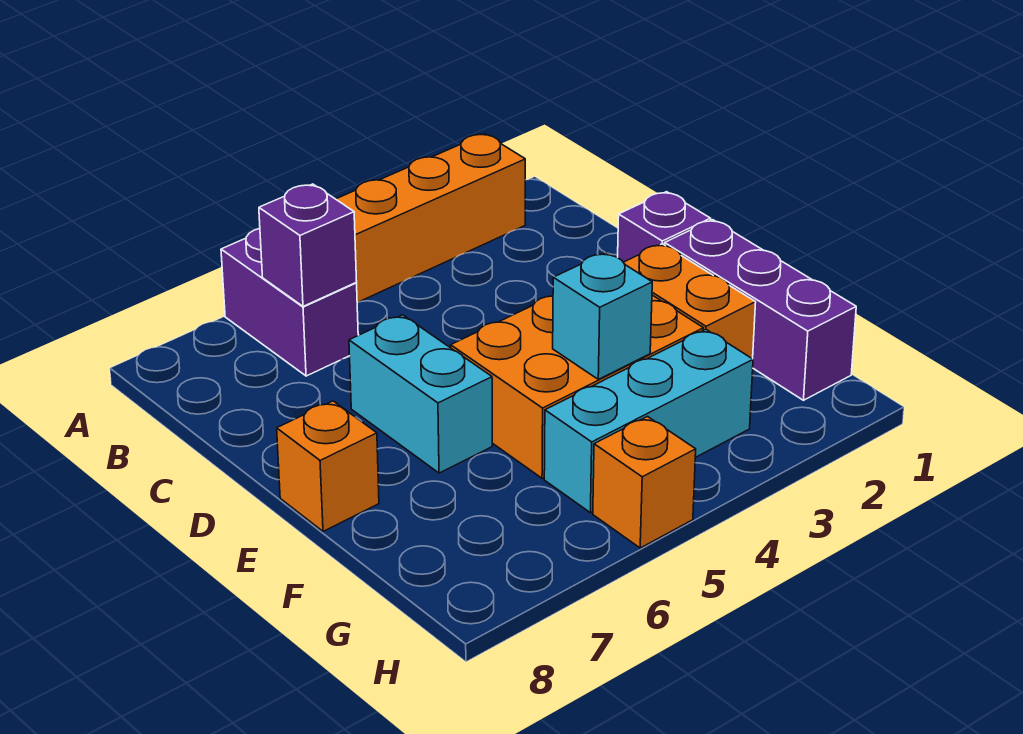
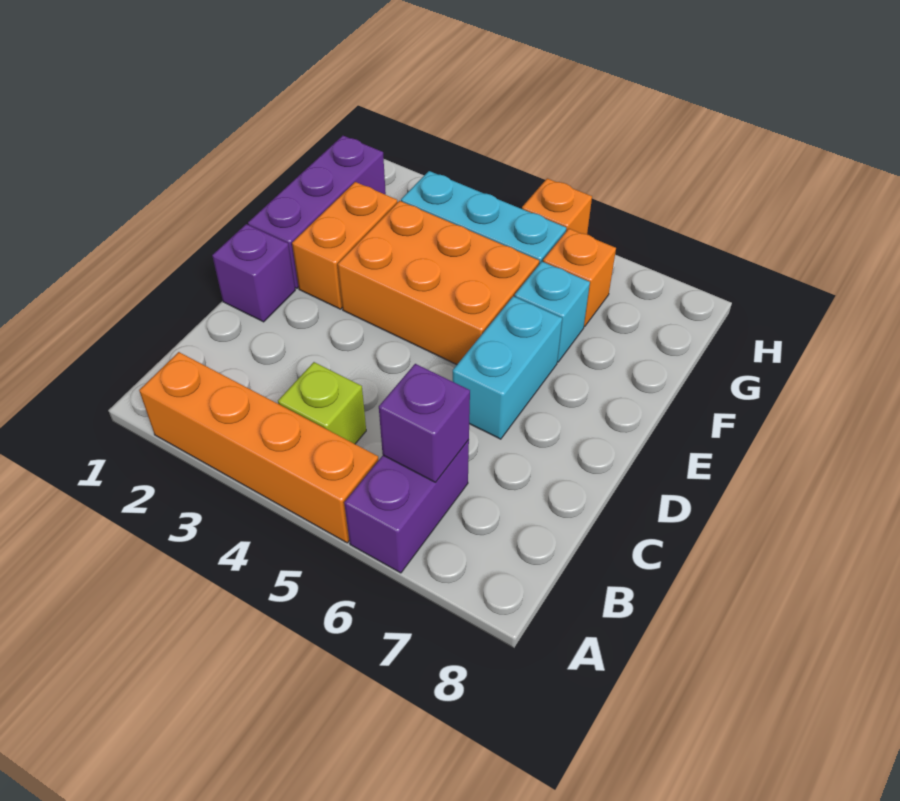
none -> lime brick B4 level 1
orange brick E8 level 1 -> orange brick G6 level 1
cyan brick F4 level 2 -> cyan brick F6 level 1

